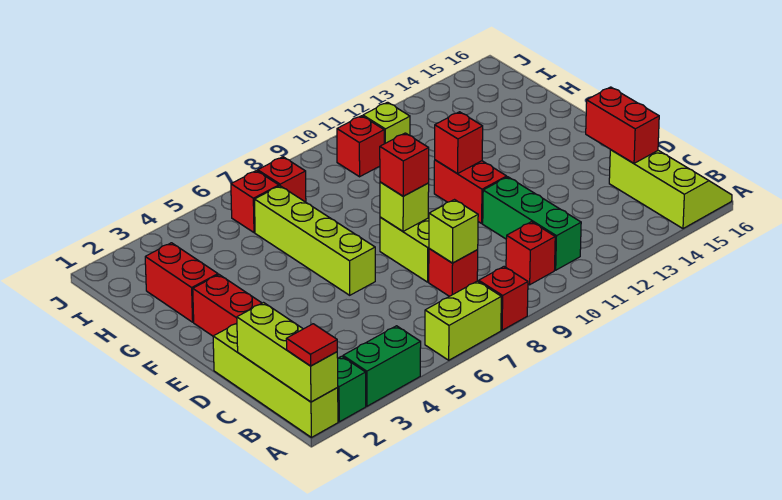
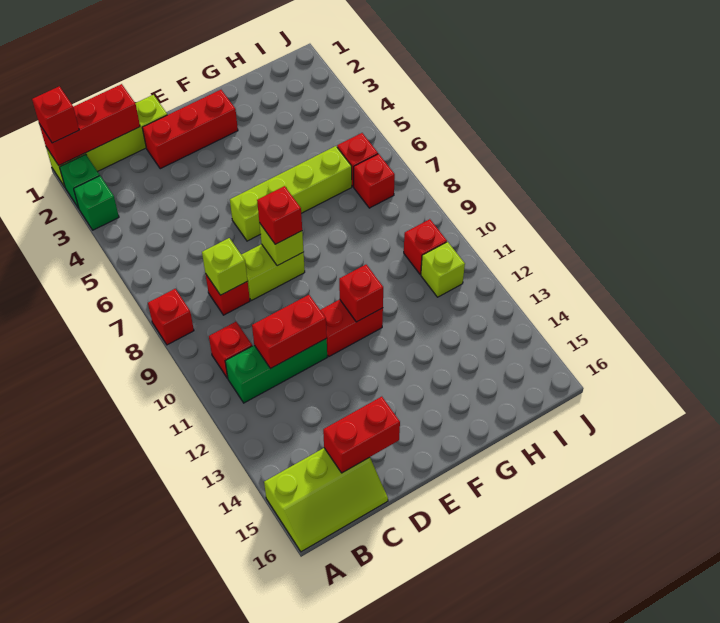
lime brick A1:C1 level 2 -> red brick A1:C1 level 2
red tile A1 level 3 -> red brick A1 level 3
green brick A3:A4 level 1 -> green brick A3 level 1
lime brick A6:A7 level 1 -> none
red brick G2:H2 level 1 -> red brick C11:D11 level 2

